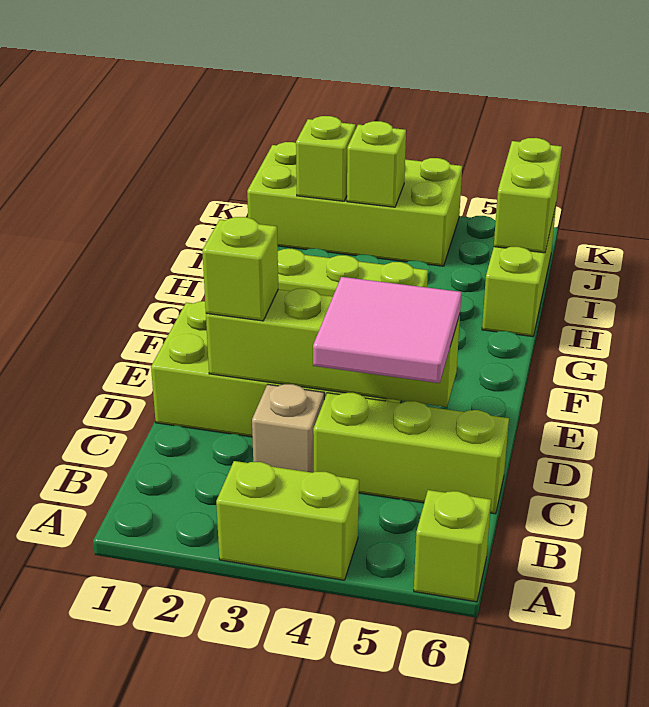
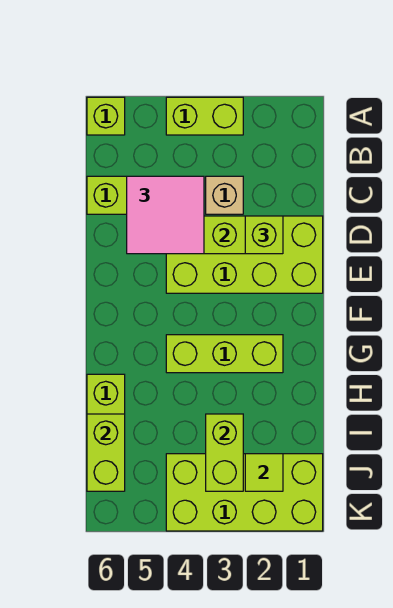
lime brick J2 level 2 -> lime tile J2 level 2
lime brick J3 level 2 -> lime brick I3:J3 level 2

